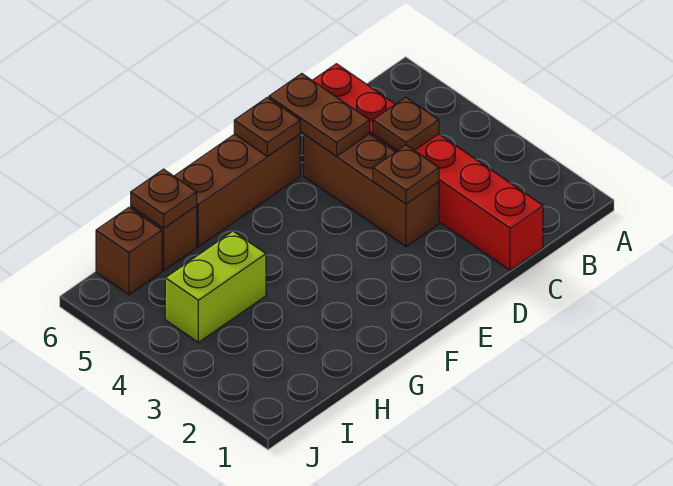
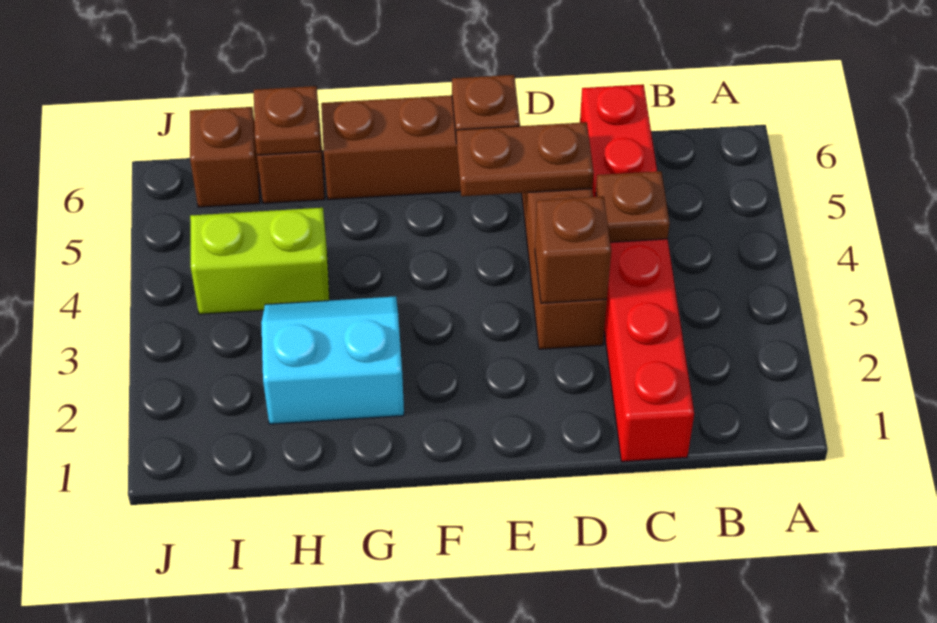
brown plate D3 level 2 -> brown brick D3 level 2
brown plate D5:D6 level 2 -> brown plate D5:E5 level 2
none -> cyan slope G2:H3 level 1 top 2

